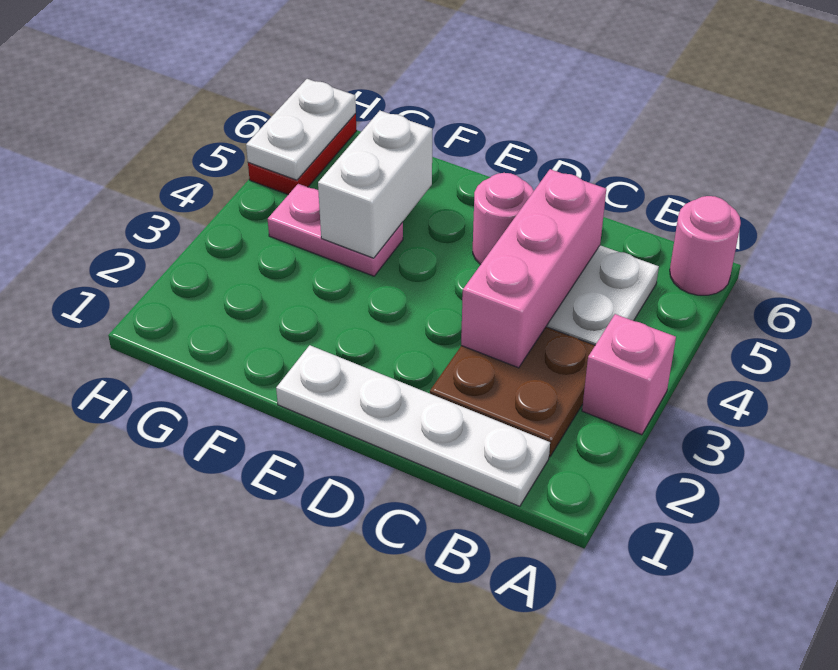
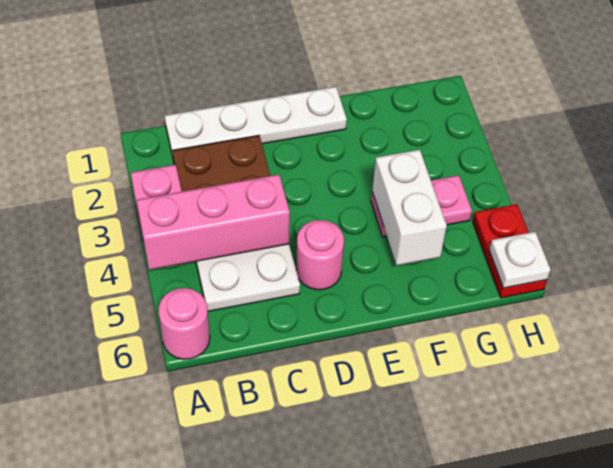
pink brick C3:C5 level 2 -> pink brick A4:C4 level 2
white plate H5:H6 level 2 -> white plate H6 level 2

